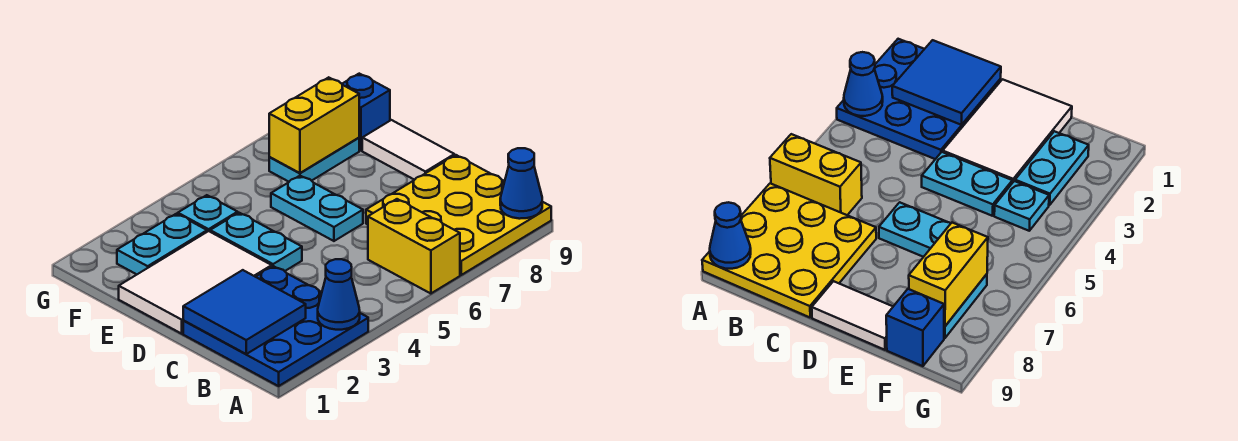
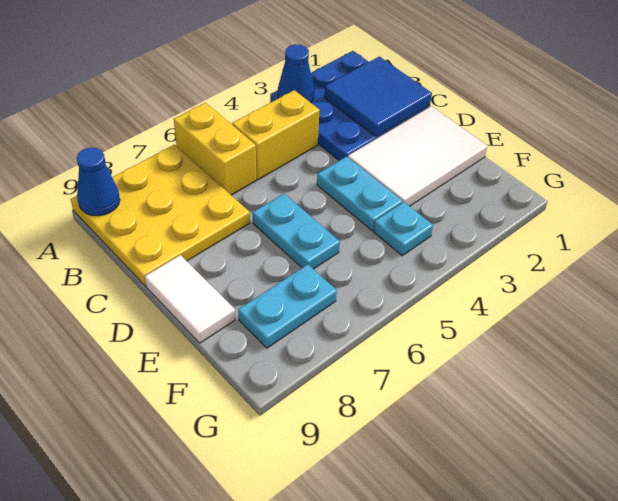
cyan plate F2:F3 level 1 -> none
yellow brick F7:F8 level 2 -> yellow brick B4:B5 level 1
blue brick F9 level 1 -> none

